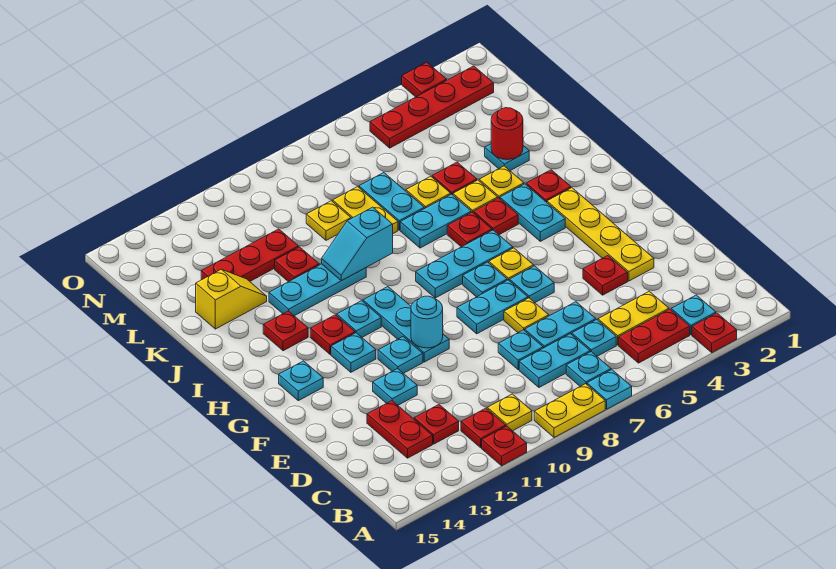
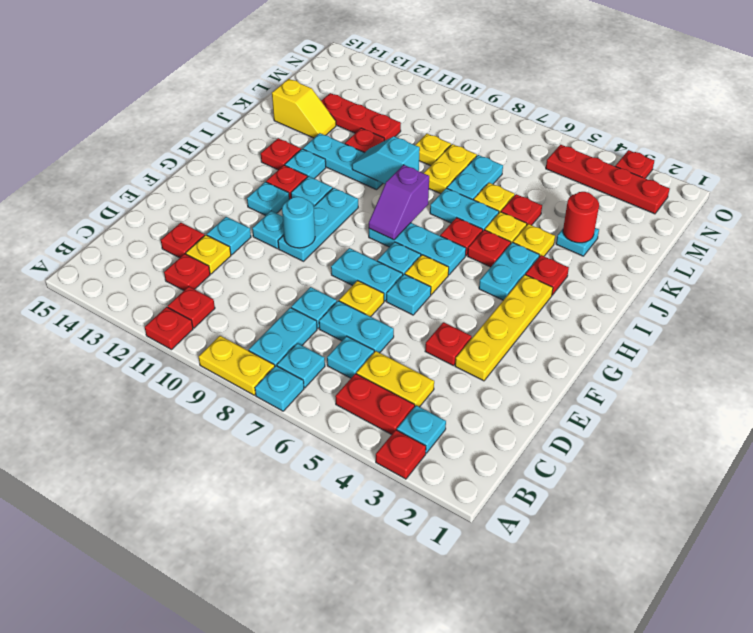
yellow plate B10 level 1 -> yellow plate D12 level 1
cyan plate C7:C8 level 1 -> cyan plate B8:C8 level 1
red plate C13:D13 level 1 -> red plate D13 level 1
cyan plate G14 level 1 -> cyan plate I12 level 1
none -> purple slope H8:I8 level 2 top I

